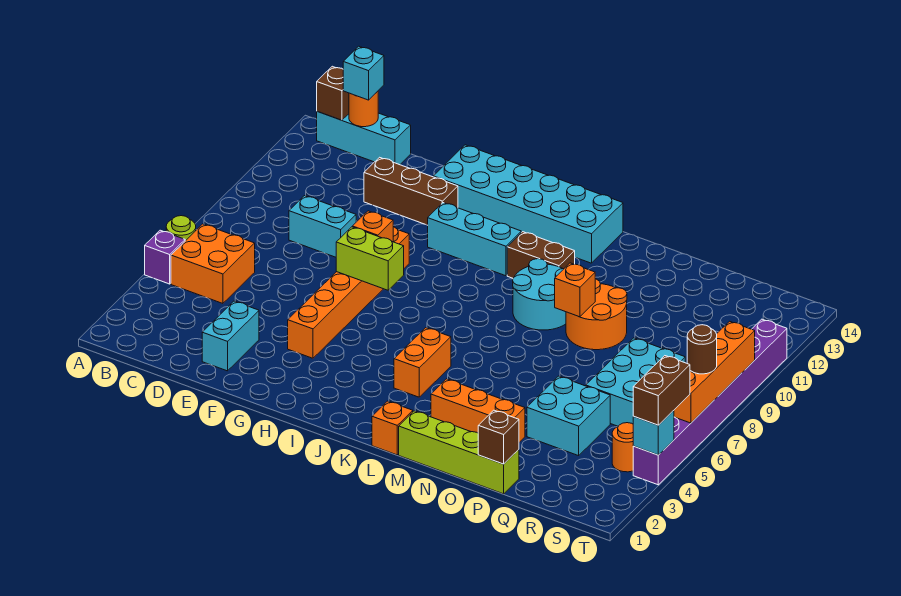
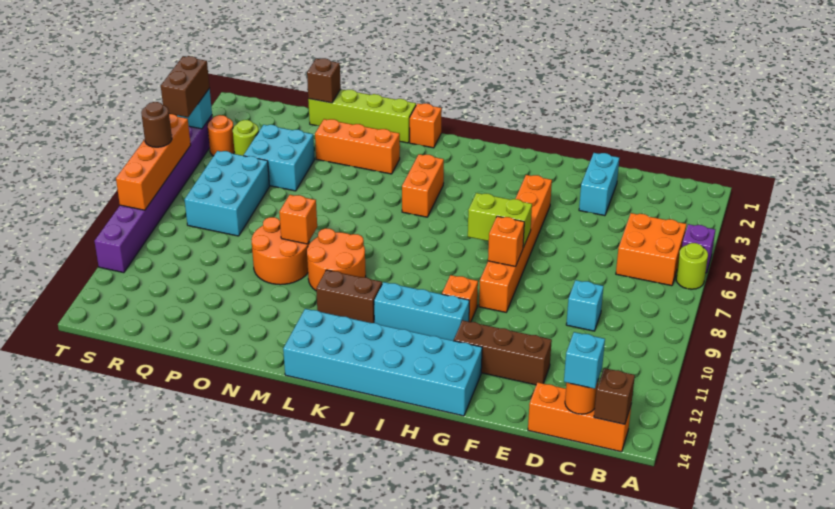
cyan brick B14:D14 level 1 -> orange brick B14:D14 level 1
cyan brick D9:E9 level 1 -> cyan brick D9 level 1
none -> orange brick H10 level 1
cyan round brick L9:M10 level 1 -> orange round brick L9:M10 level 1
none -> lime round brick R4 level 1

